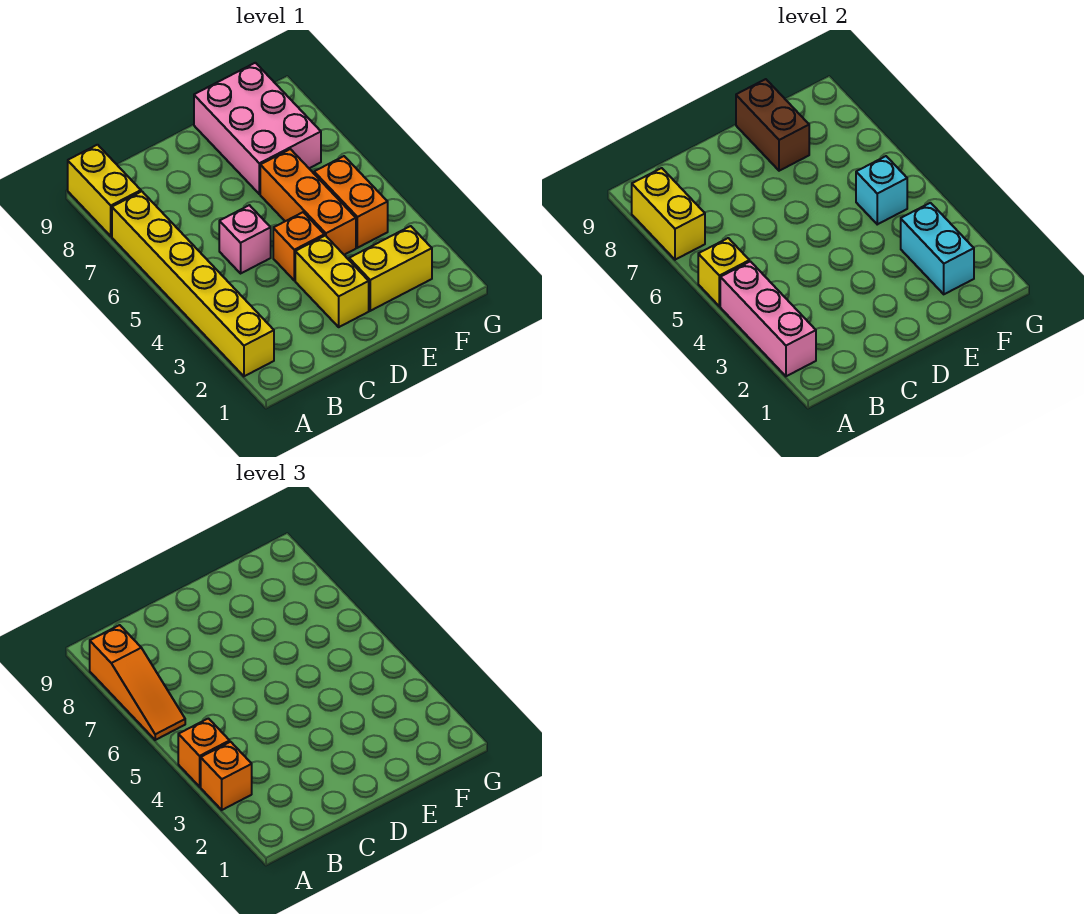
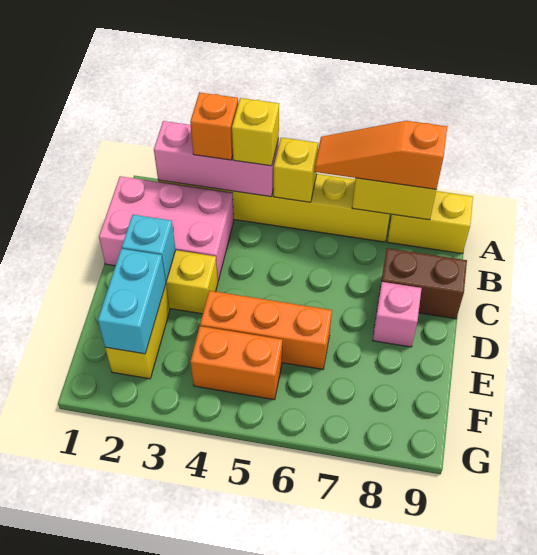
orange brick A4 level 3 -> yellow brick A4 level 3
pink brick C5 level 1 -> pink brick D8 level 1
orange brick D4 level 1 -> none
pink brick E7:F9 level 1 -> pink brick B1:C3 level 1
brown brick E8:E9 level 2 -> brown brick C8:C9 level 1
cyan brick F2:F3 level 2 -> cyan brick E2:F2 level 2
cyan brick F5 level 2 -> cyan brick D2 level 2

